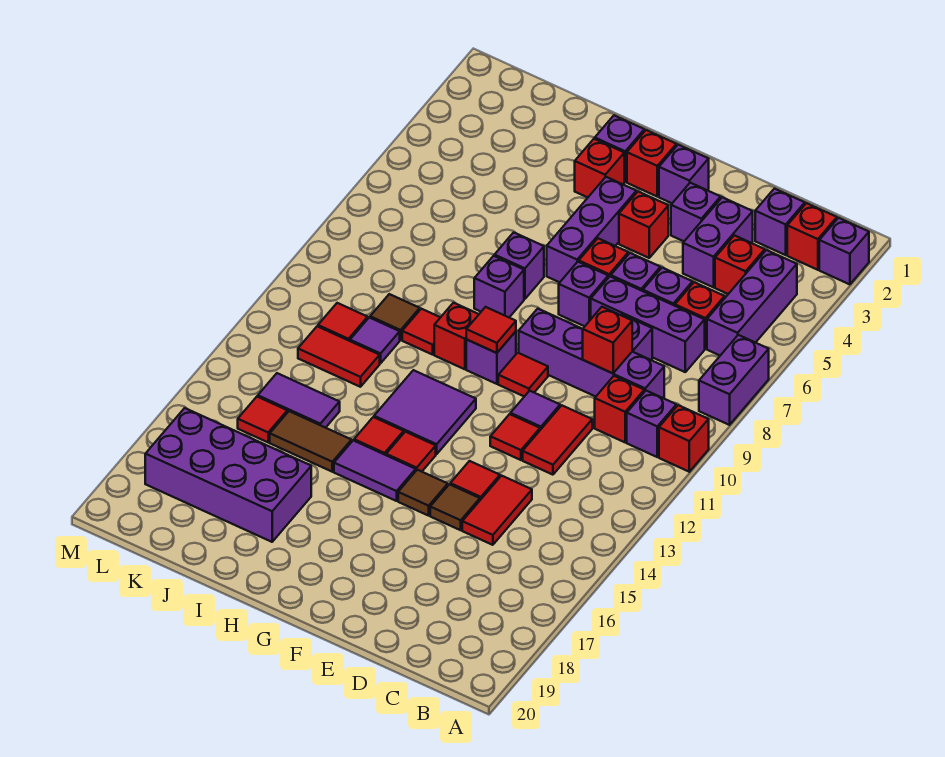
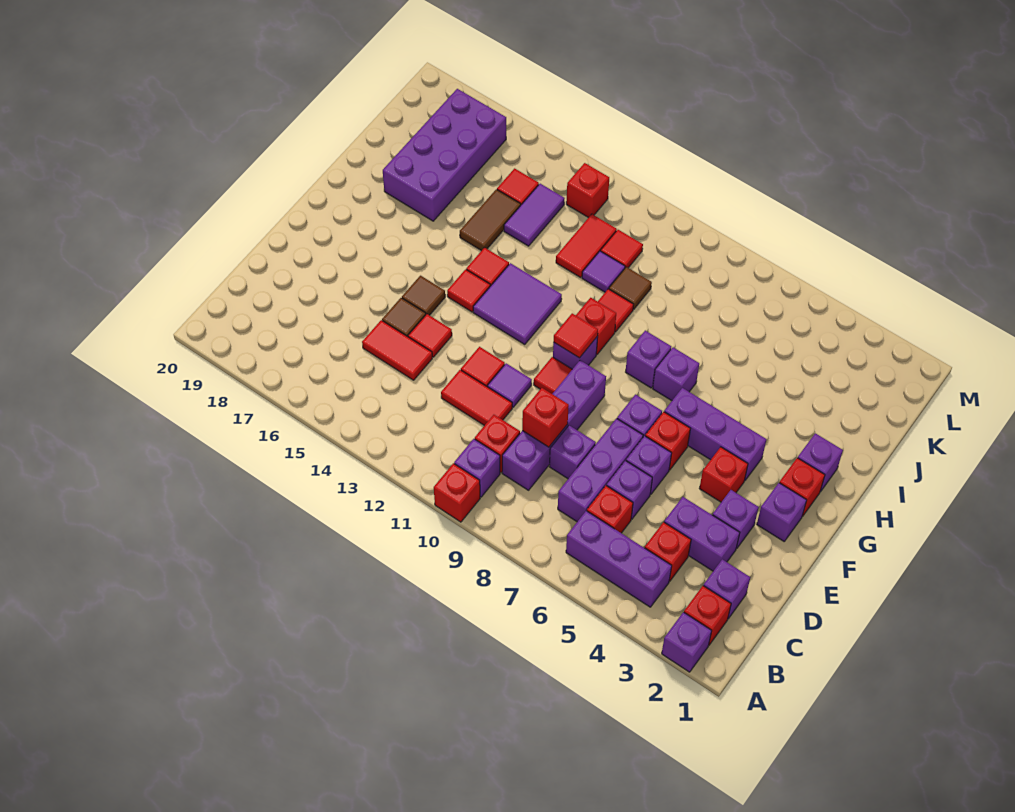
purple brick A7:A8 level 1 -> none
purple tile G15:H15 level 1 -> none
red brick H3 level 1 -> red brick L13 level 1

